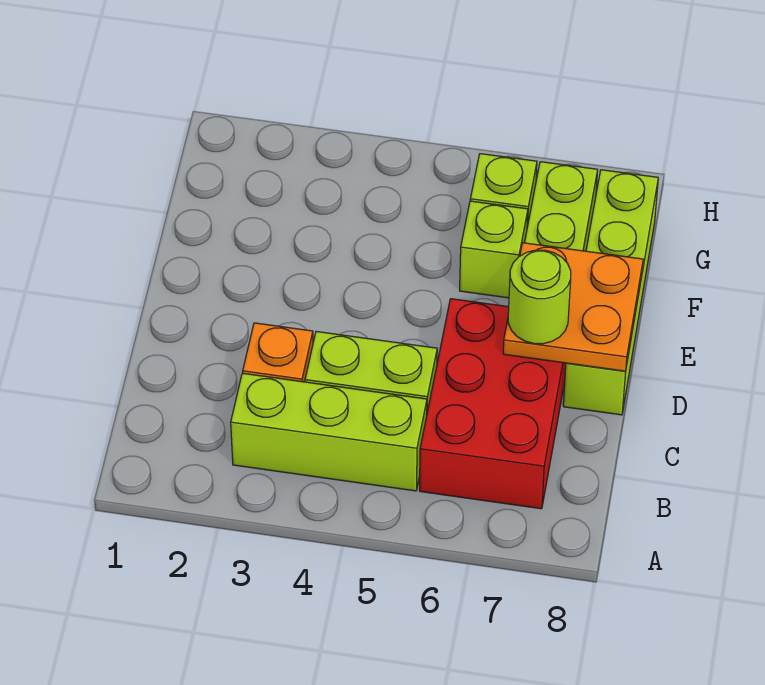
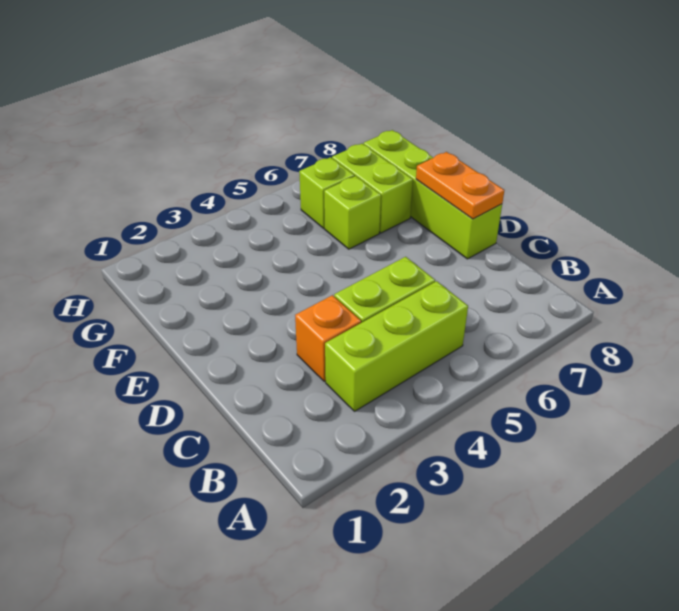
red brick B6:D7 level 1 -> none
orange plate D7:E8 level 2 -> orange plate D8:E8 level 2
lime round brick D7 level 3 -> none

